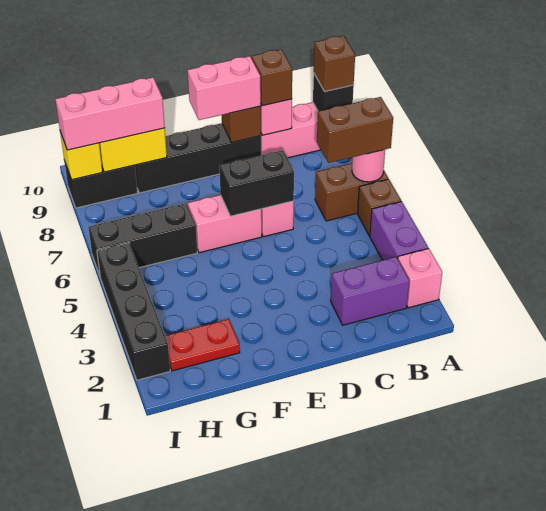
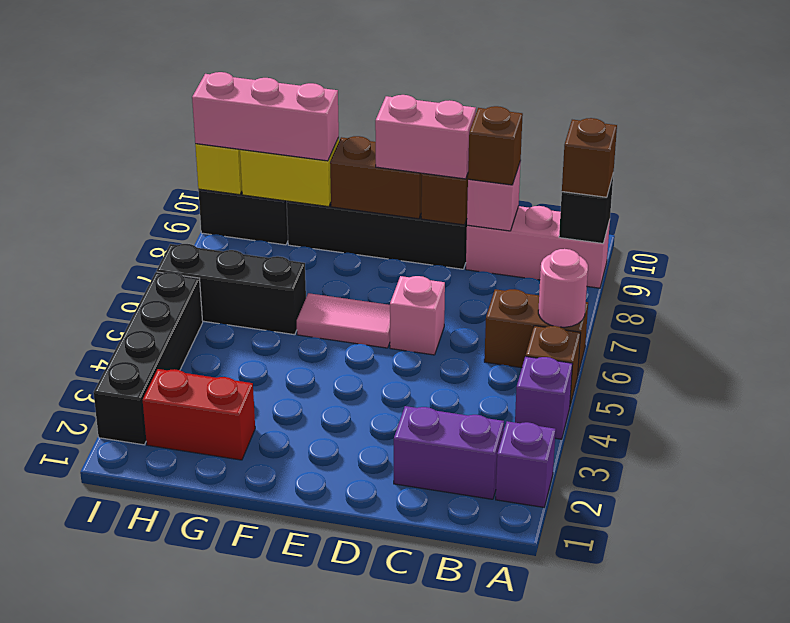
pink brick A2 level 1 -> purple brick A2 level 1
purple brick A3:A4 level 1 -> purple brick A4 level 1
brown brick A6:B6 level 3 -> brown brick E9:F9 level 2
black brick D6:E6 level 2 -> none
pink brick E6:F6 level 1 -> pink tile E6:F6 level 1
red plate G2:H2 level 1 -> red brick G2:H2 level 1

